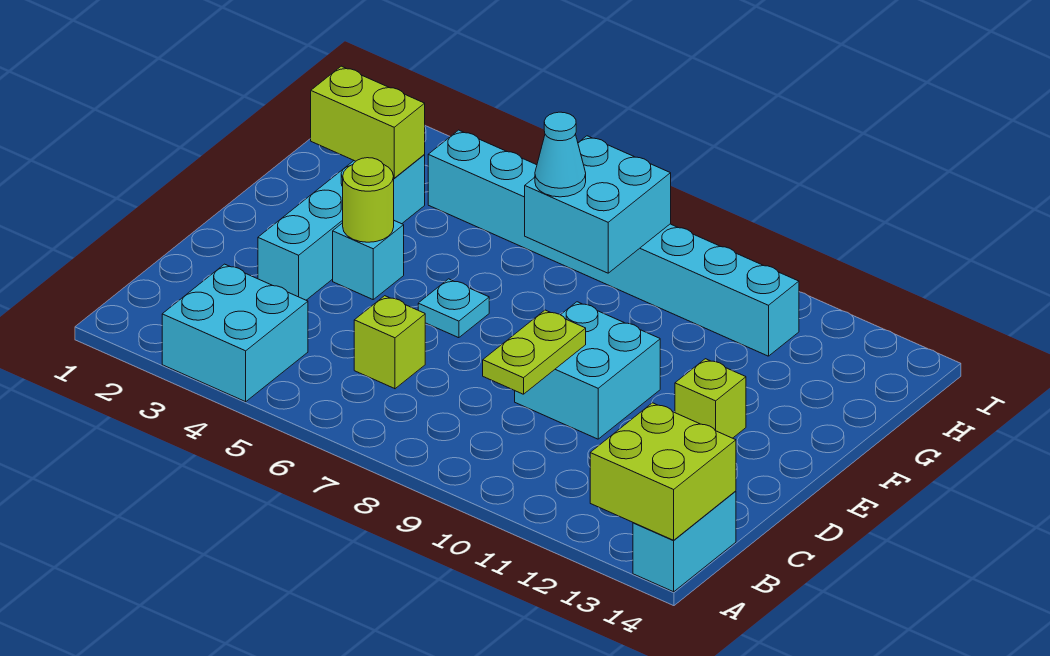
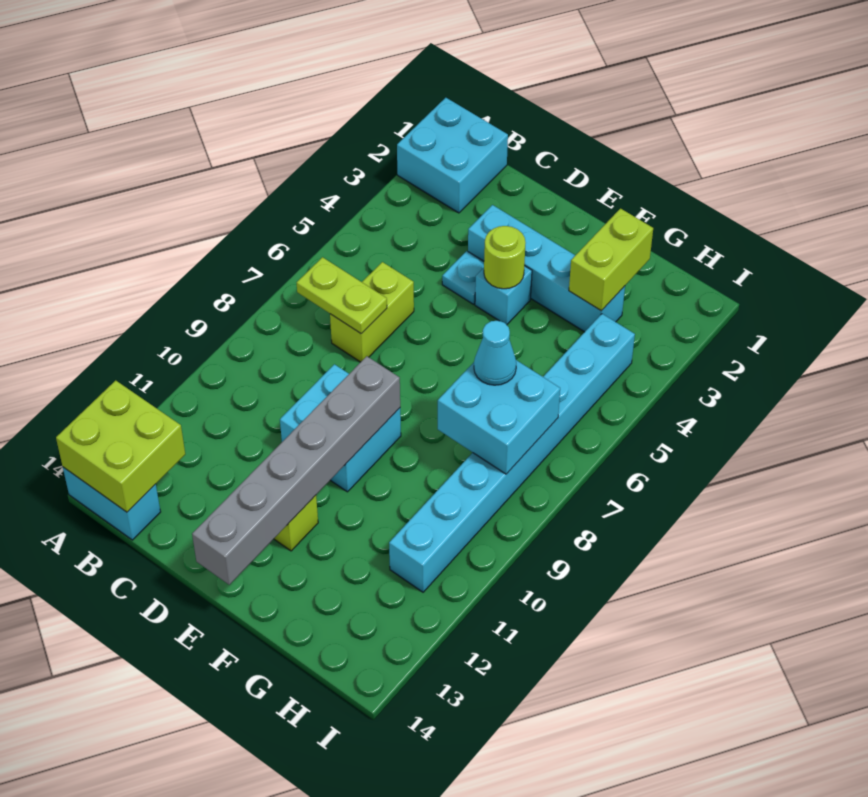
cyan brick A3:B4 level 1 -> cyan brick A1:B2 level 1
lime brick C6 level 1 -> lime brick C6:C7 level 1
lime plate C9:D9 level 2 -> lime plate B7:C7 level 2
cyan plate E6 level 1 -> cyan plate D4 level 1
none -> grey brick E9:E14 level 2

